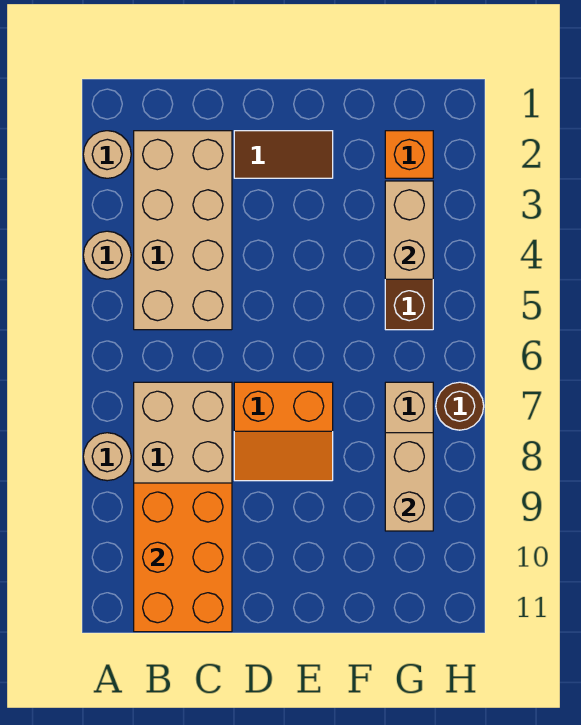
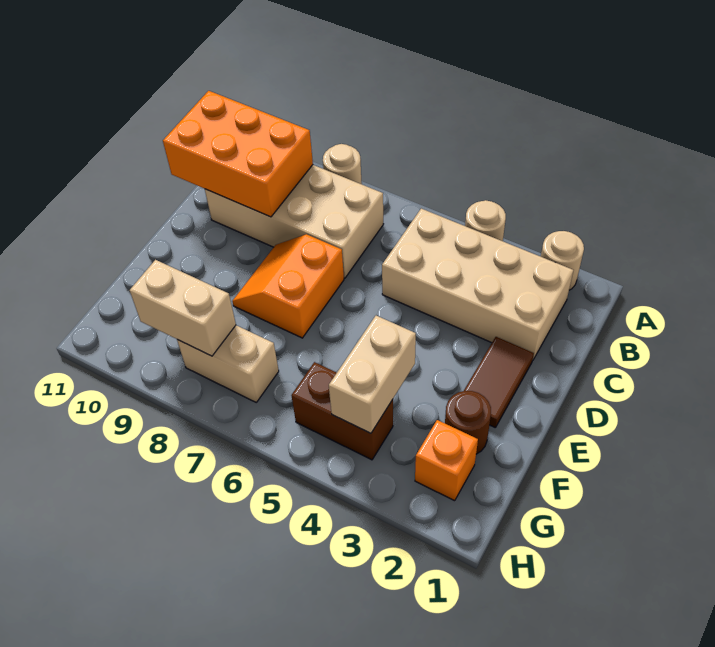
tan brick G3:G4 level 2 -> tan brick F4:G4 level 2
brown round brick H7 level 1 -> brown round brick F2 level 1

